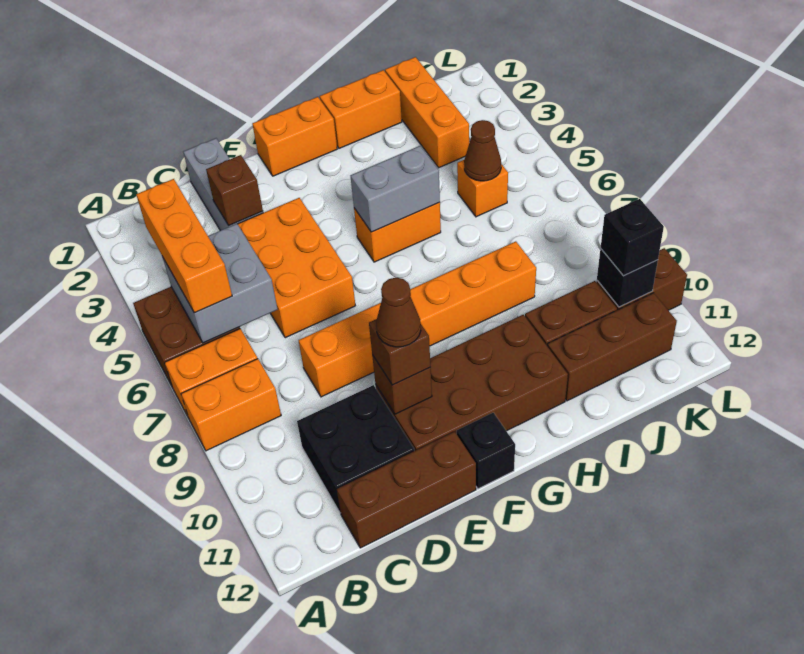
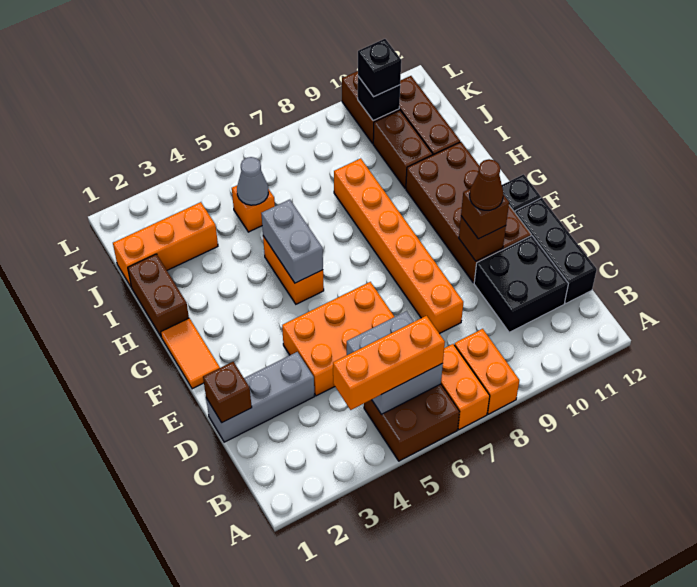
brown brick C12:E12 level 1 -> black brick C12:E12 level 1
brown brick D3 level 2 -> brown brick D1 level 2
orange brick F1:G1 level 1 -> orange tile F1:G1 level 1
orange brick H1:I1 level 1 -> brown brick H1:I1 level 1
brown cone J5 level 2 -> grey cone J5 level 2

